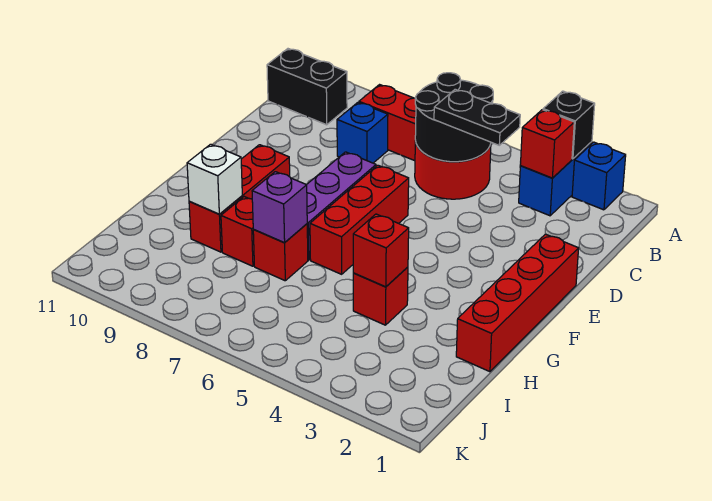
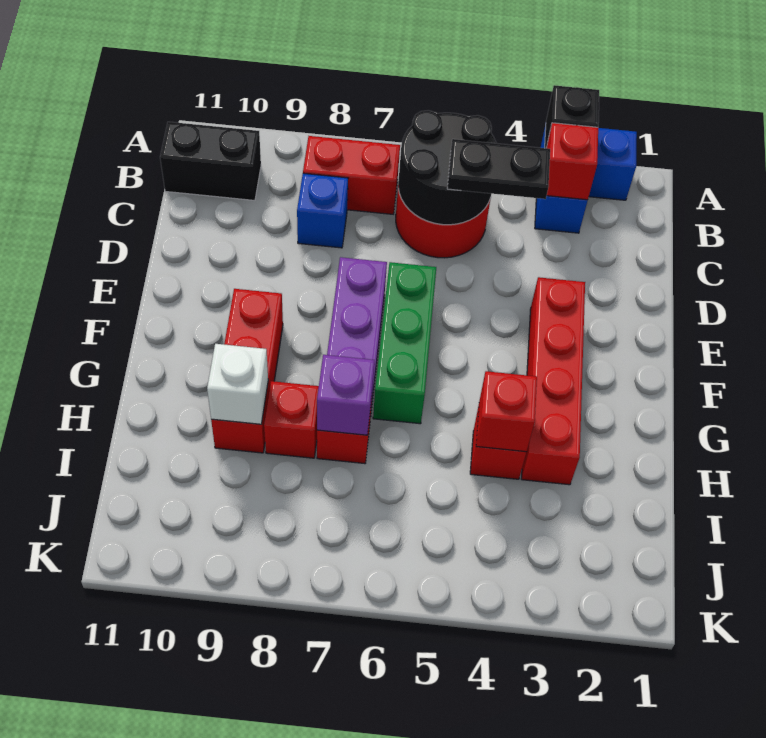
red brick E1:H1 level 1 -> red brick E3:H3 level 1
red brick E6:G6 level 1 -> green brick E6:G6 level 1

